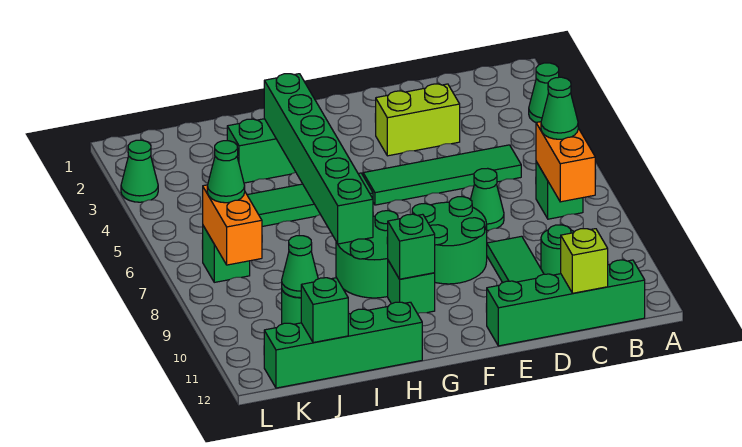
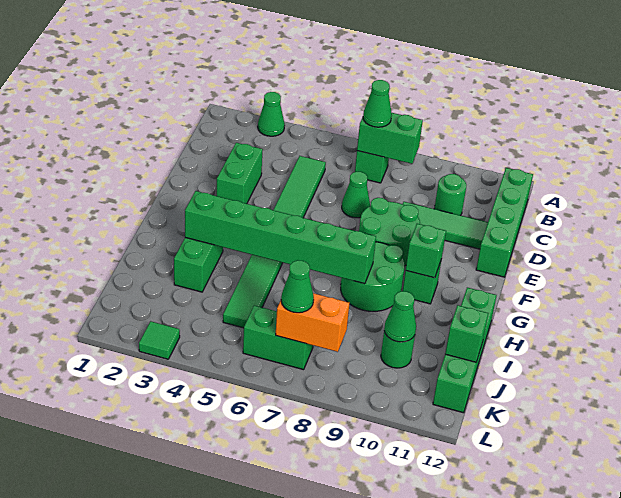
orange brick B7:B8 level 2 -> green brick B7:B8 level 2
lime brick C12 level 2 -> none
lime brick D3:E3 level 1 -> green brick D3:E3 level 1
green brick K7 level 1 -> green brick K6:K7 level 1
green cone L3 level 1 -> green tile L3 level 1

